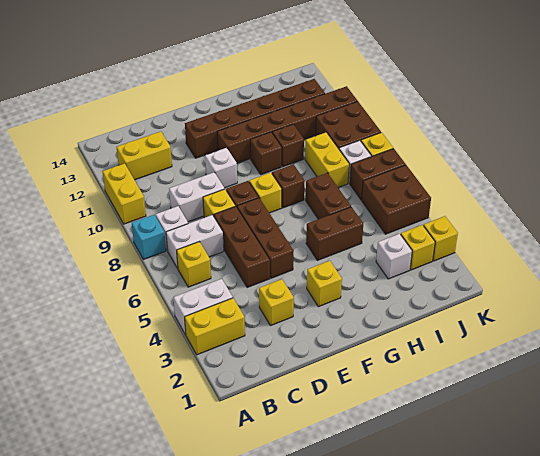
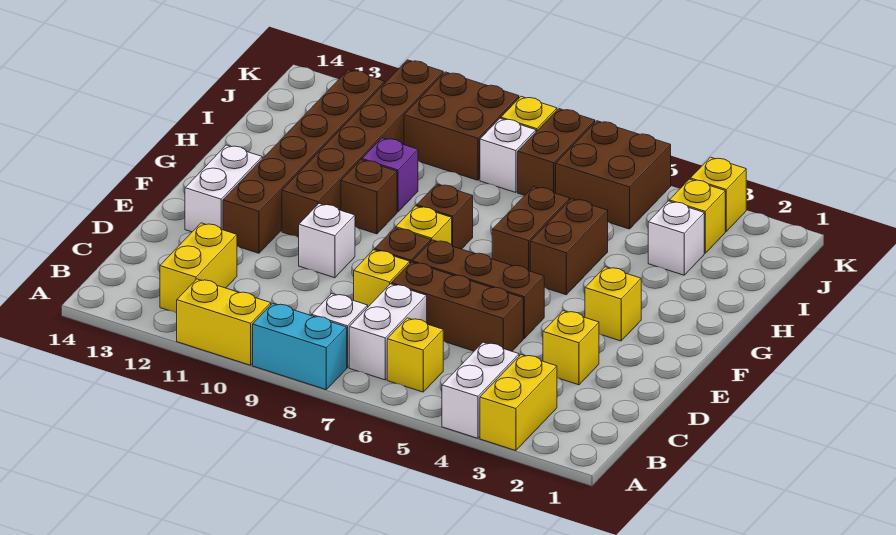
cyan brick A8 level 1 -> cyan brick A8:A9 level 1
white brick C9:D9 level 1 -> white brick E13:F13 level 1
brown brick H6:H7 level 1 -> brown brick G6:H6 level 1
brown brick H10 level 1 -> purple brick H10 level 1
yellow brick I8:I9 level 1 -> none

